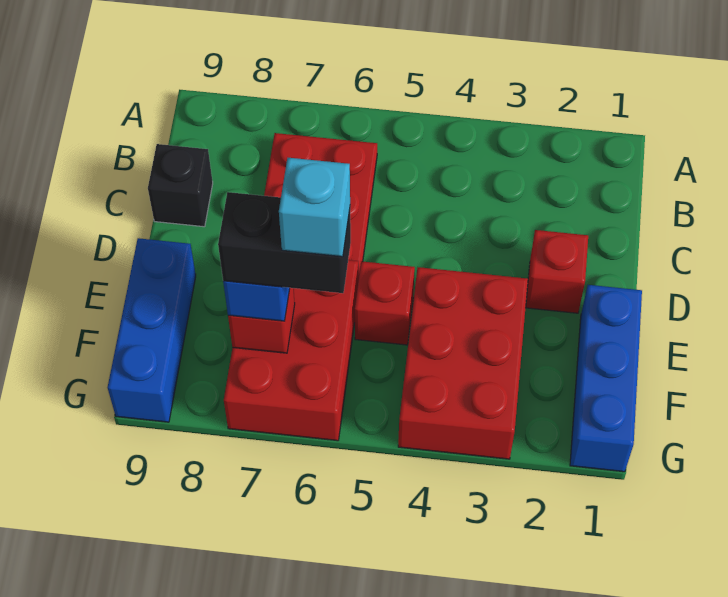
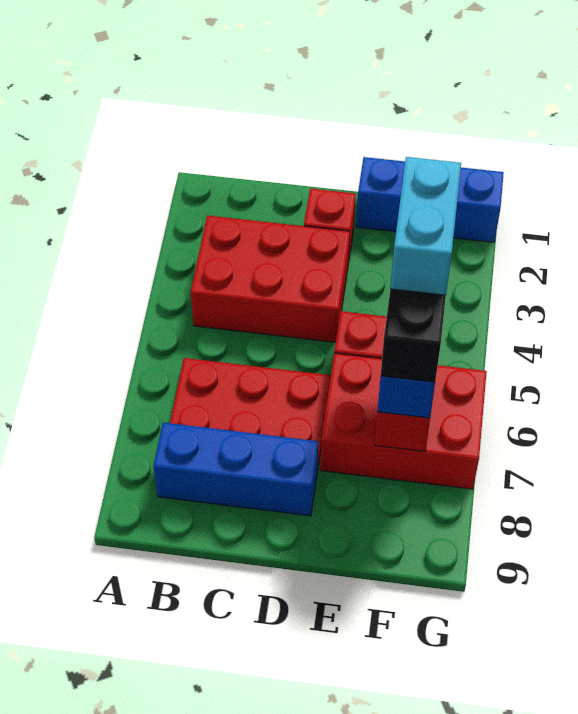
black brick C9 level 1 -> none
red brick E3:G4 level 1 -> red brick B3:D4 level 1
blue brick E9:G9 level 1 -> blue brick B8:D8 level 1
cyan brick F6 level 5 -> cyan brick F5:F6 level 5

